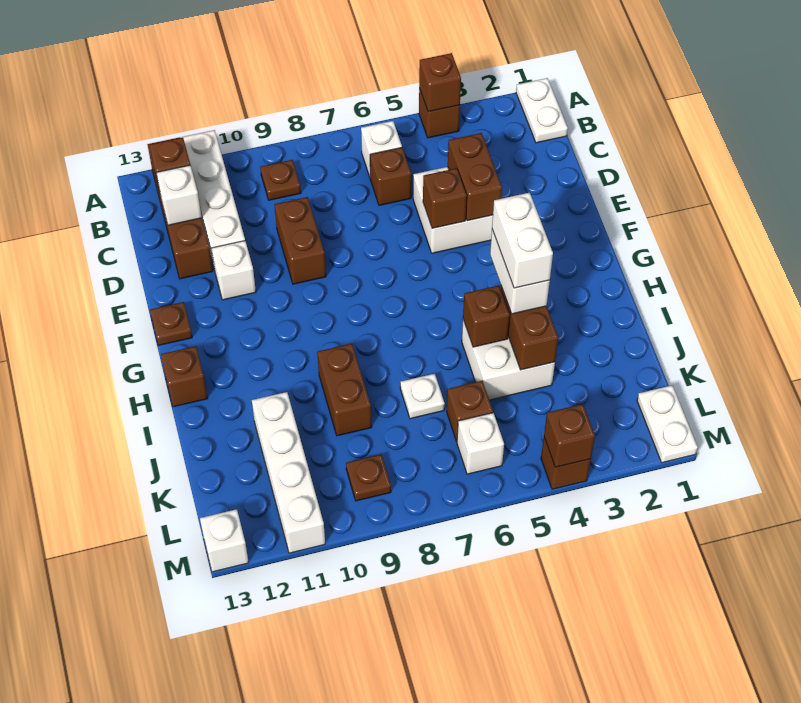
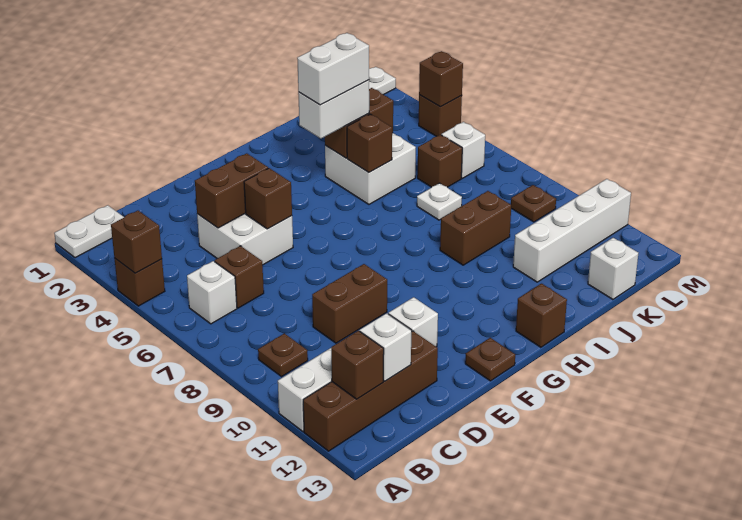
white brick M13 level 1 -> white brick K13 level 1

